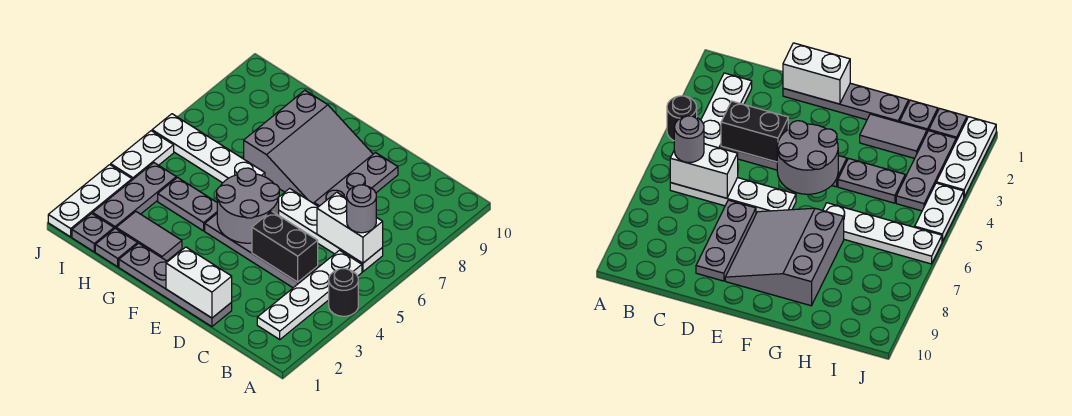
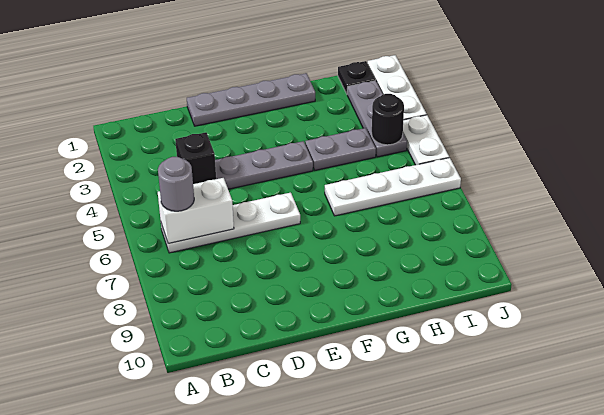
black round brick A4 level 1 -> black round brick I4 level 2
white plate B2:B5 level 1 -> none
black brick C4:D4 level 2 -> black brick C4 level 2
white brick D1:E1 level 2 -> none
grey plate D7:D9 level 1 -> none
grey round brick E4:F5 level 2 -> none
grey slope E7:G9 level 1 top G -> none
grey tile G2:H2 level 1 -> none
grey plate H1 level 1 -> none
grey plate I1 level 1 -> black plate I1 level 1

